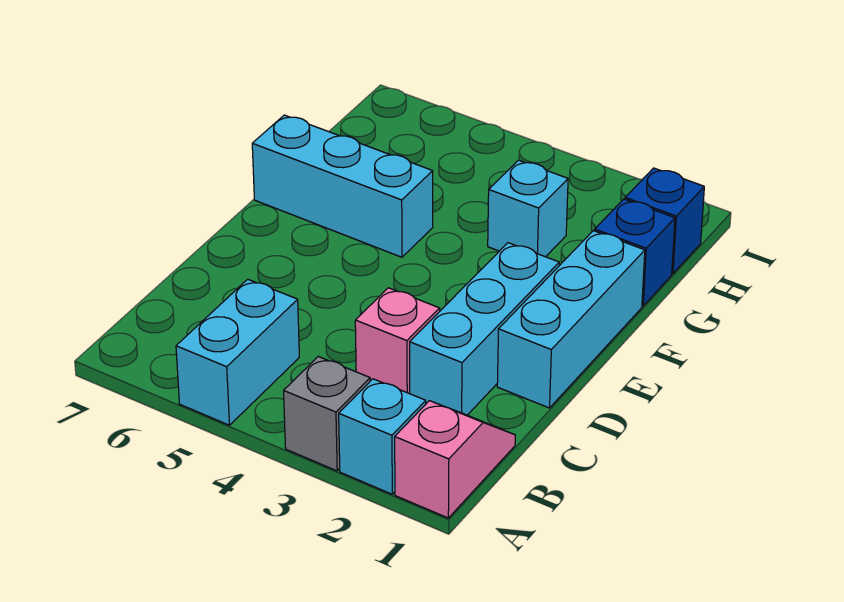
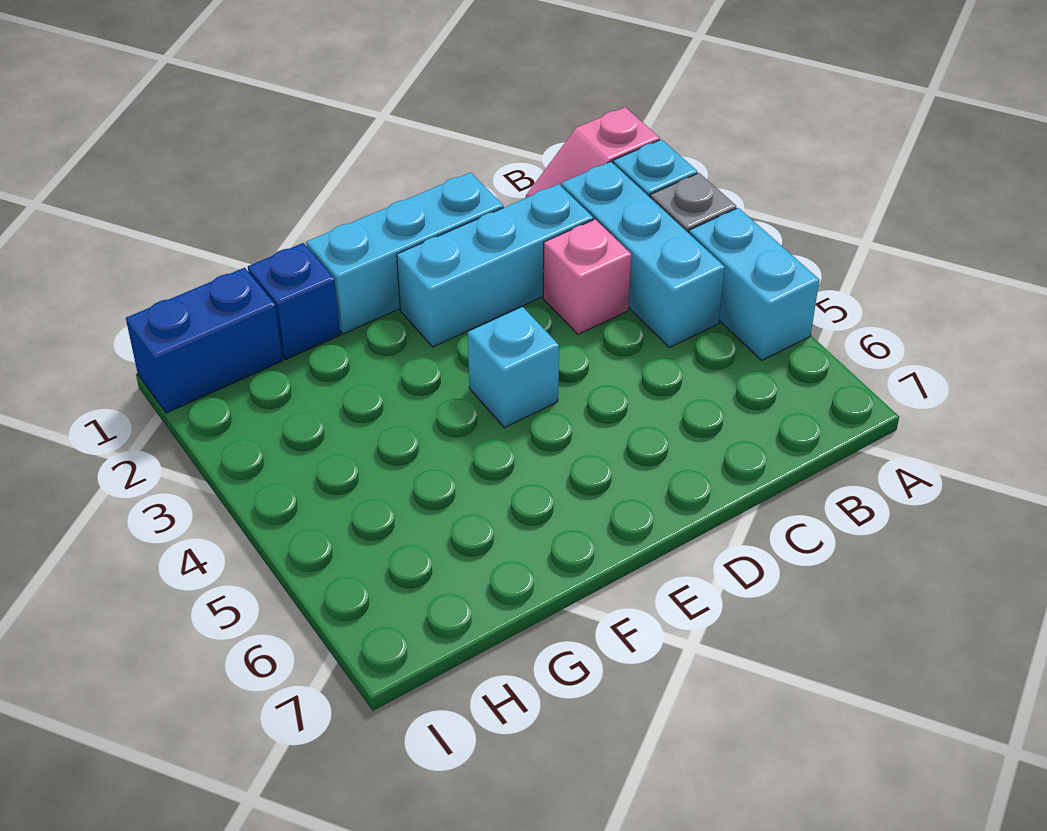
cyan brick A5:B5 level 1 -> cyan brick A4:A5 level 1
cyan brick F5:F7 level 1 -> cyan brick B2:B4 level 1
cyan brick G3 level 1 -> cyan brick E4 level 1
blue brick H1 level 1 -> blue brick H1:I1 level 1

